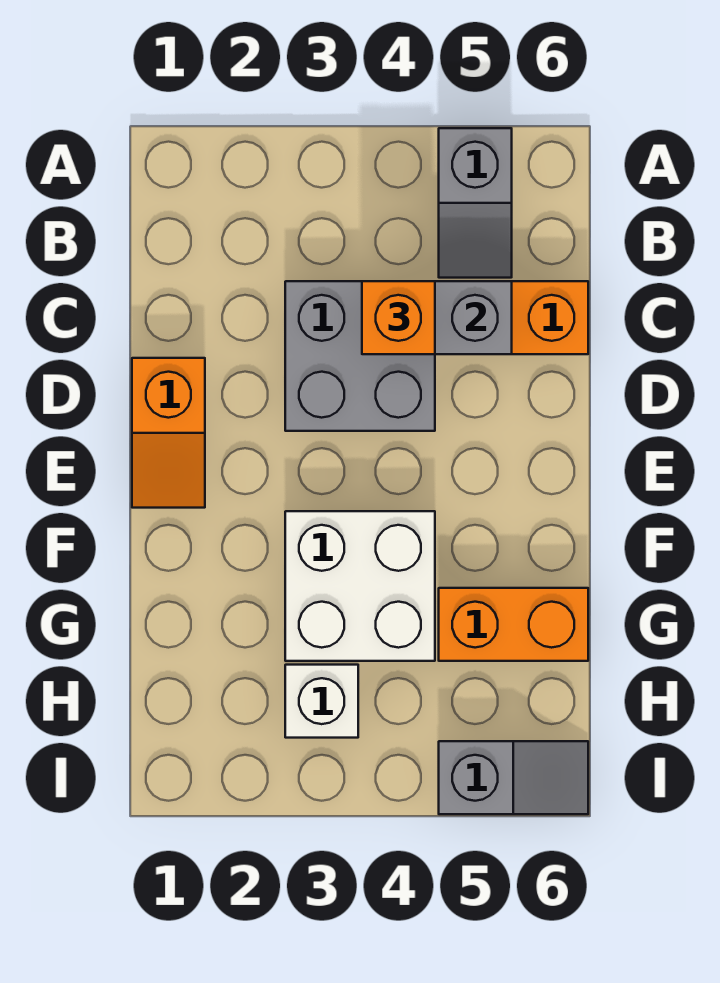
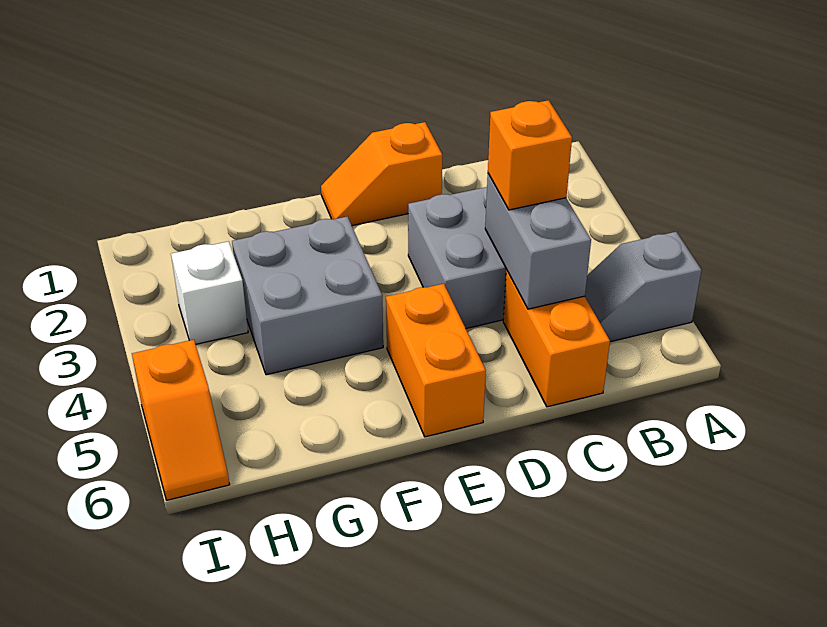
white brick F3:G4 level 1 -> grey brick F3:G4 level 1
orange brick G5:G6 level 1 -> orange brick E5:E6 level 1
grey slope I5:I6 level 1 top 5 -> orange slope I5:I6 level 1 top 5

